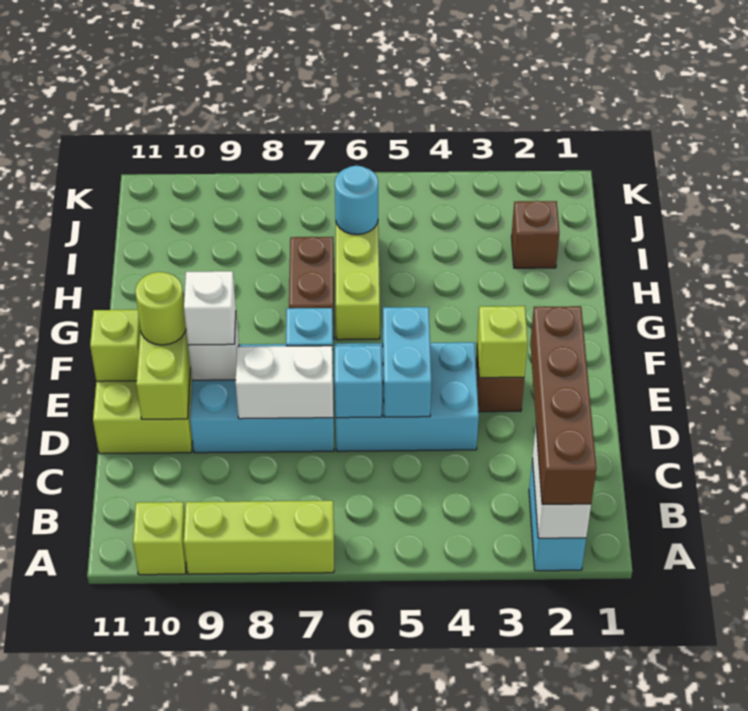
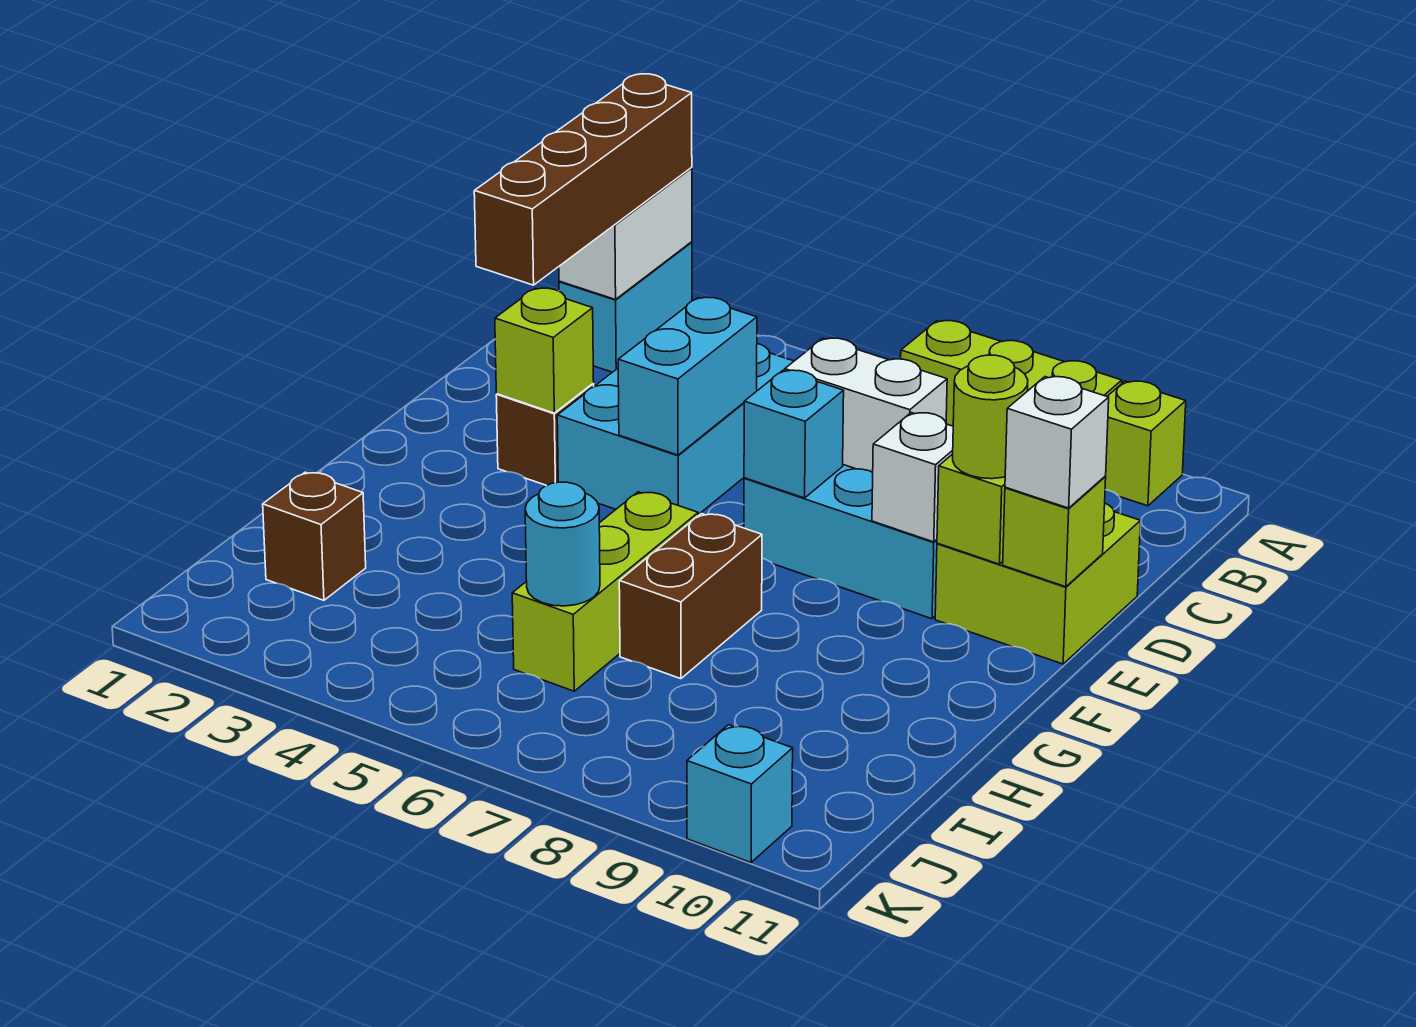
cyan brick D4:E6 level 1 -> cyan brick C4:E5 level 1
cyan brick D6 level 2 -> cyan brick K10 level 1
white brick E9 level 3 -> white brick E11 level 3

